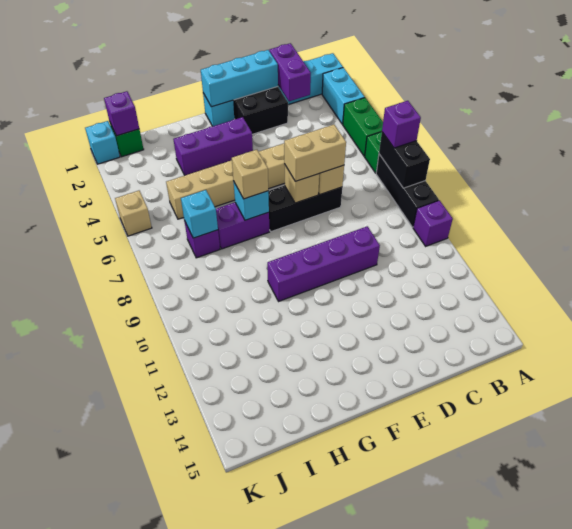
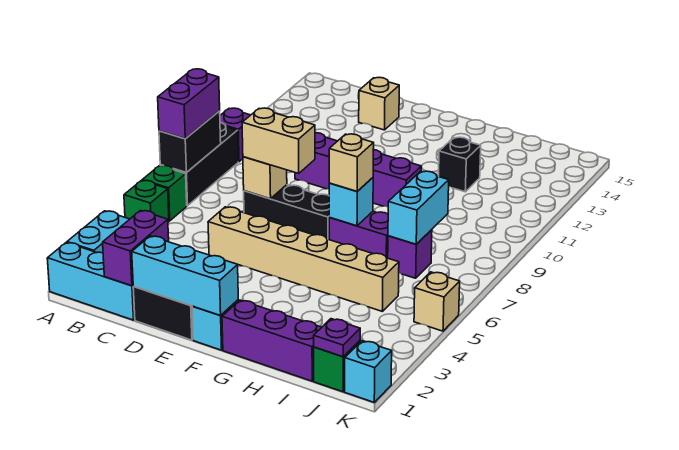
green brick A4:A5 level 1 -> green brick A5 level 1
purple brick A7 level 3 -> purple brick A7:A8 level 3
tan brick E7 level 2 -> tan brick D14 level 1
purple brick F3:H3 level 1 -> purple brick G1:I1 level 1
none -> black brick H12 level 1
cyan brick I7 level 2 -> cyan brick I7:I8 level 2
purple brick J1 level 2 -> purple plate J1 level 2

